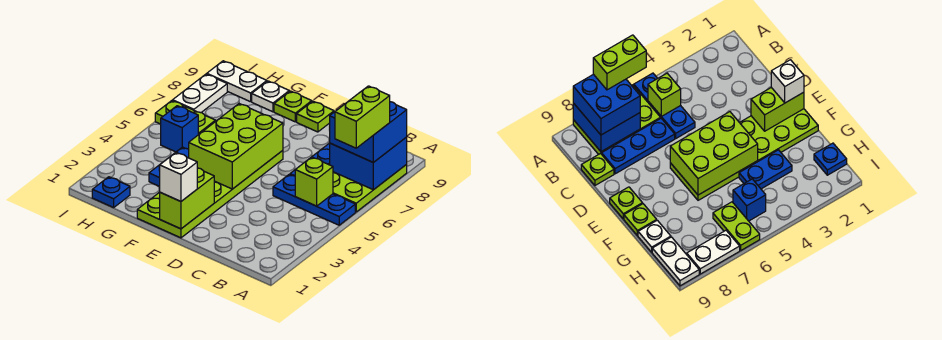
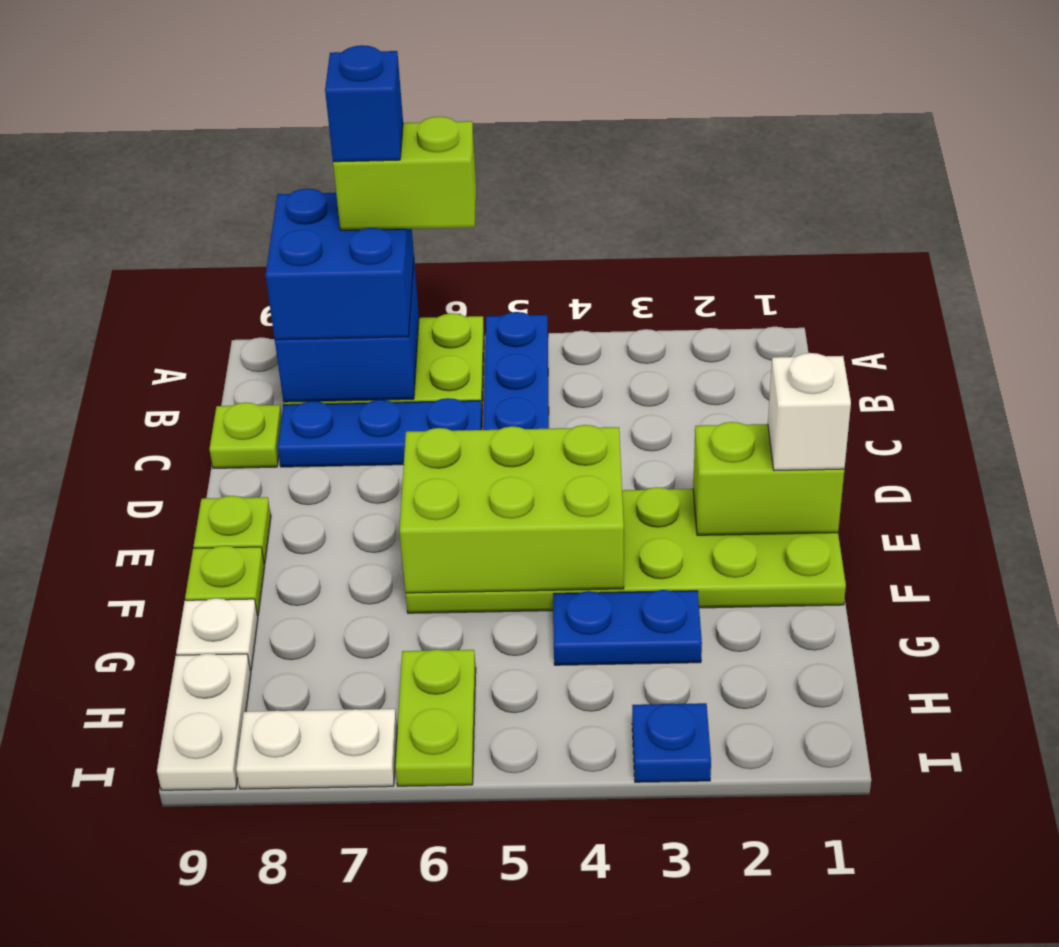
lime brick B5 level 2 -> none
blue plate H1 level 1 -> blue plate I3 level 1
blue brick H5 level 1 -> blue brick A7 level 5

